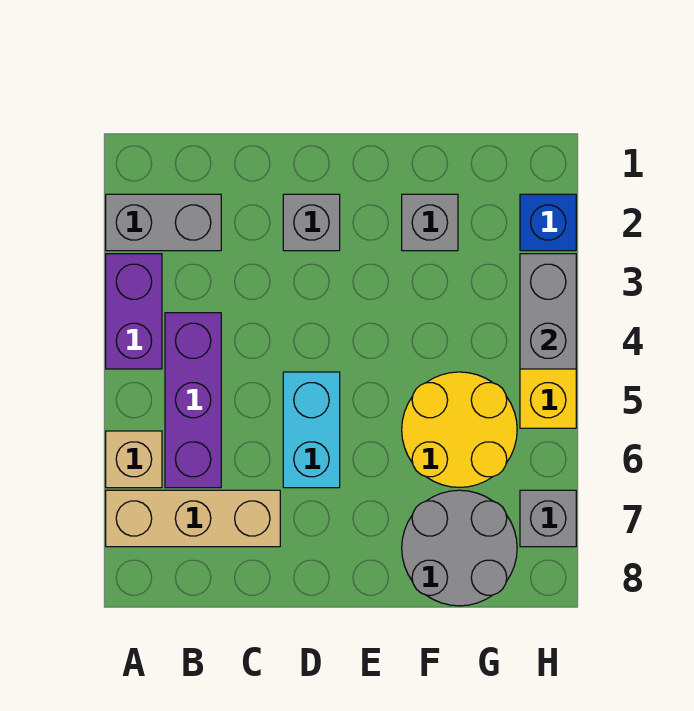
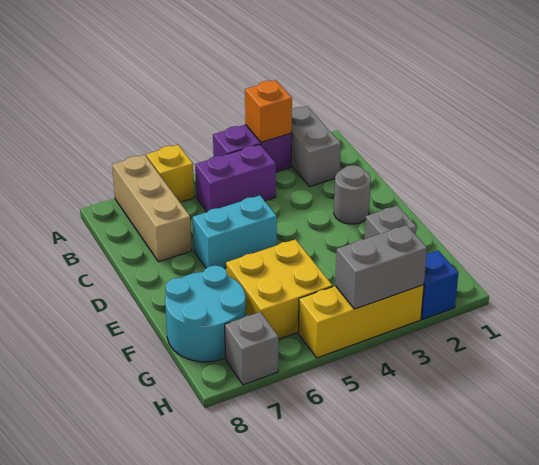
none -> orange brick A3 level 2
tan brick A6 level 1 -> yellow brick A6 level 1
purple brick B4:B6 level 1 -> purple brick B4:B5 level 1
grey brick D2 level 1 -> grey round brick D2 level 1
yellow round brick F5:G6 level 1 -> yellow brick F5:G6 level 1
grey round brick F7:G8 level 1 -> cyan round brick F7:G8 level 1

